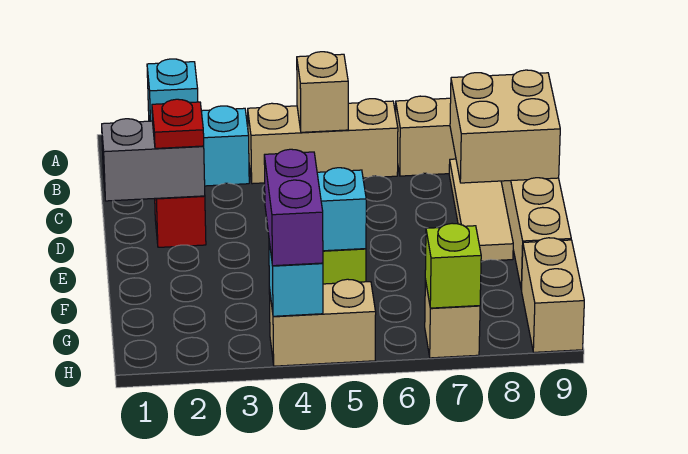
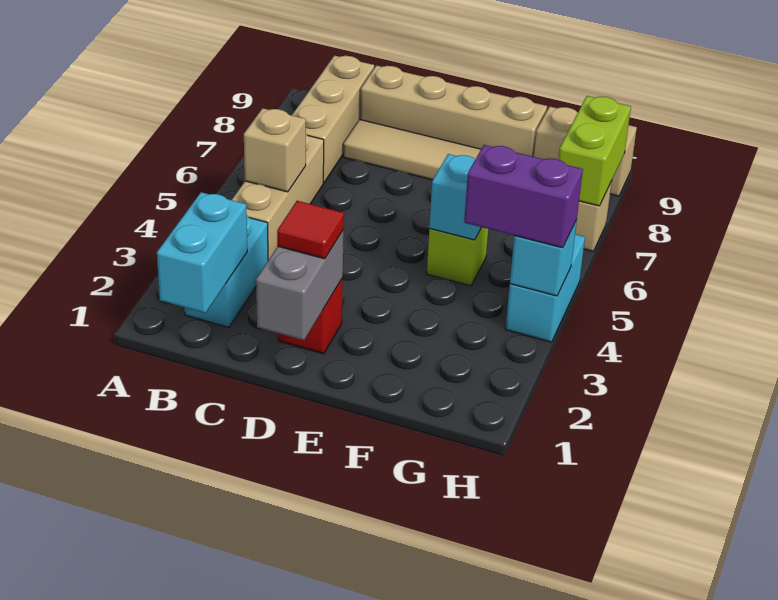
cyan brick B2 level 2 -> cyan brick B1:B2 level 2
tan brick C8:D9 level 2 -> none
red plate D2 level 3 -> red tile D2 level 3
tan brick H4:H5 level 1 -> cyan brick H4:H5 level 1
lime brick H7 level 2 -> lime brick H7:H8 level 2

